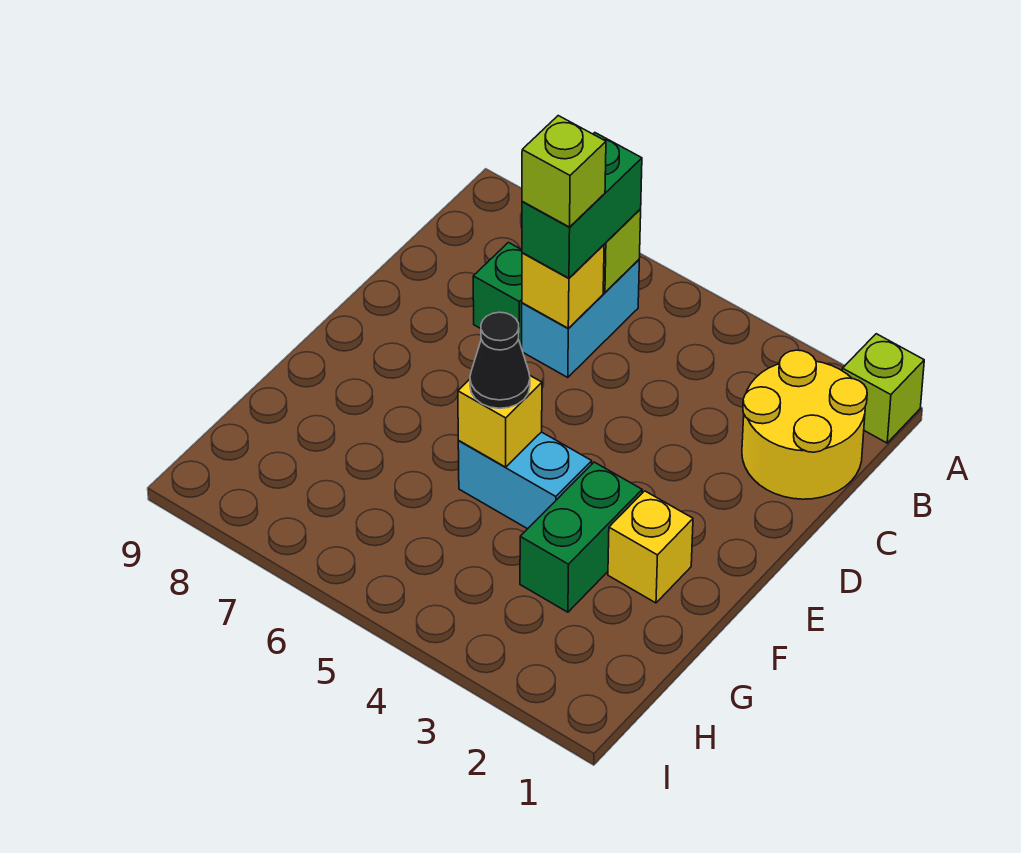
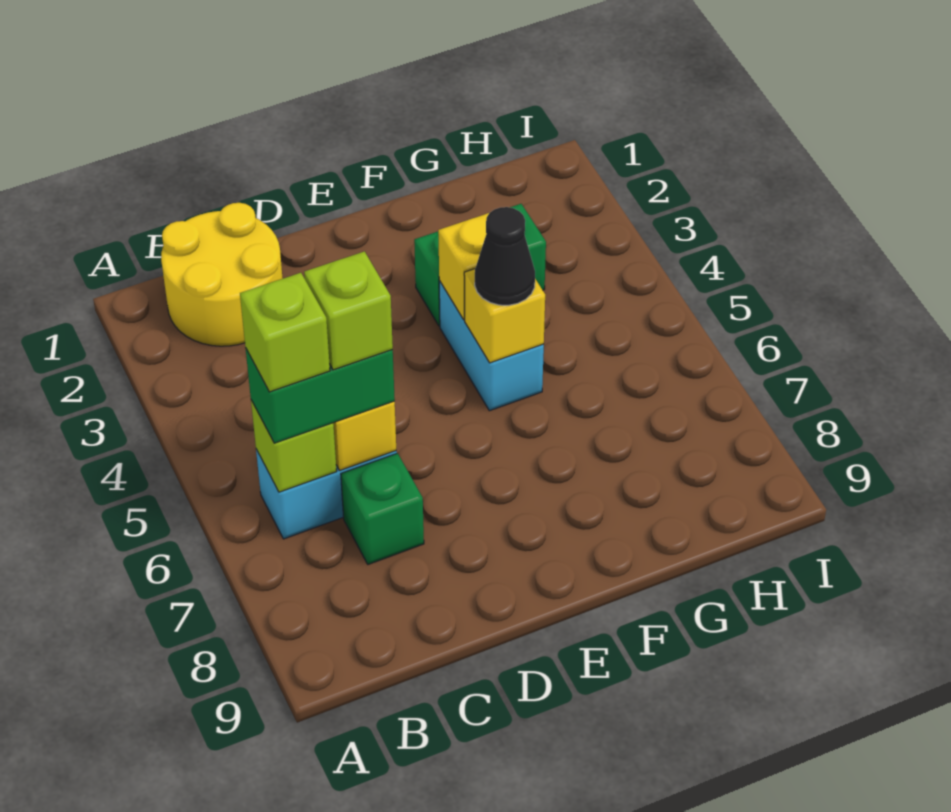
lime brick A1 level 1 -> lime brick B6 level 4
yellow brick F2 level 1 -> yellow brick F4 level 2

